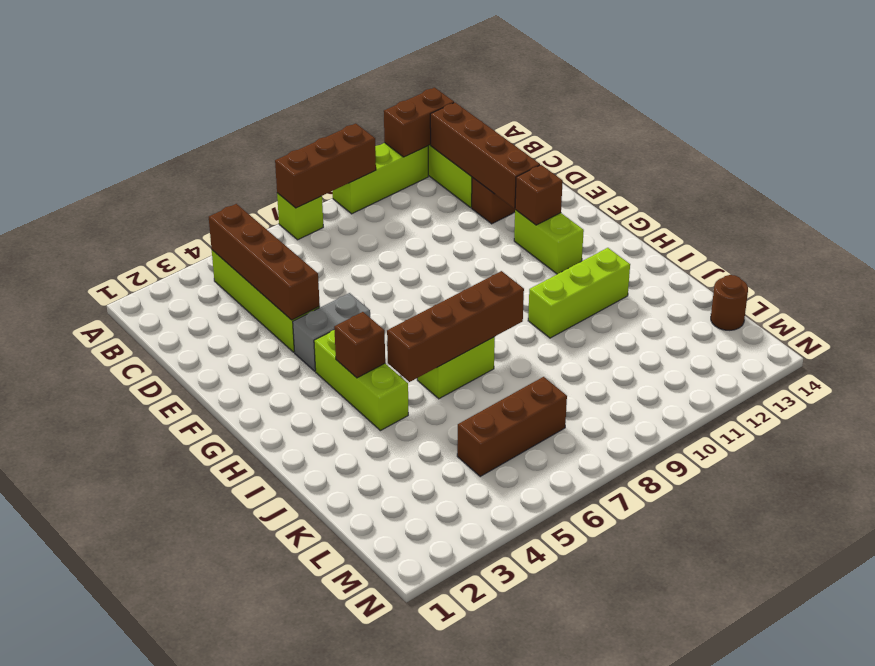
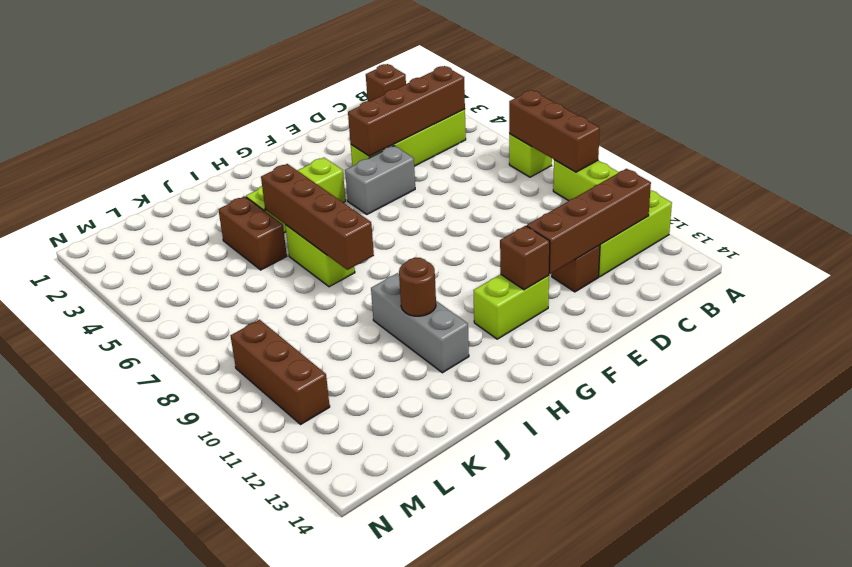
brown brick A11:A12 level 2 -> brown brick J4:J5 level 1
grey brick F4:F5 level 1 -> grey brick E5:F5 level 1
brown brick H4 level 2 -> brown brick B1 level 1
lime brick I10:I12 level 1 -> grey brick I10:I12 level 1
brown brick L5:L7 level 1 -> brown brick M9:M11 level 1
brown round brick L14 level 1 -> brown round brick I11 level 2

